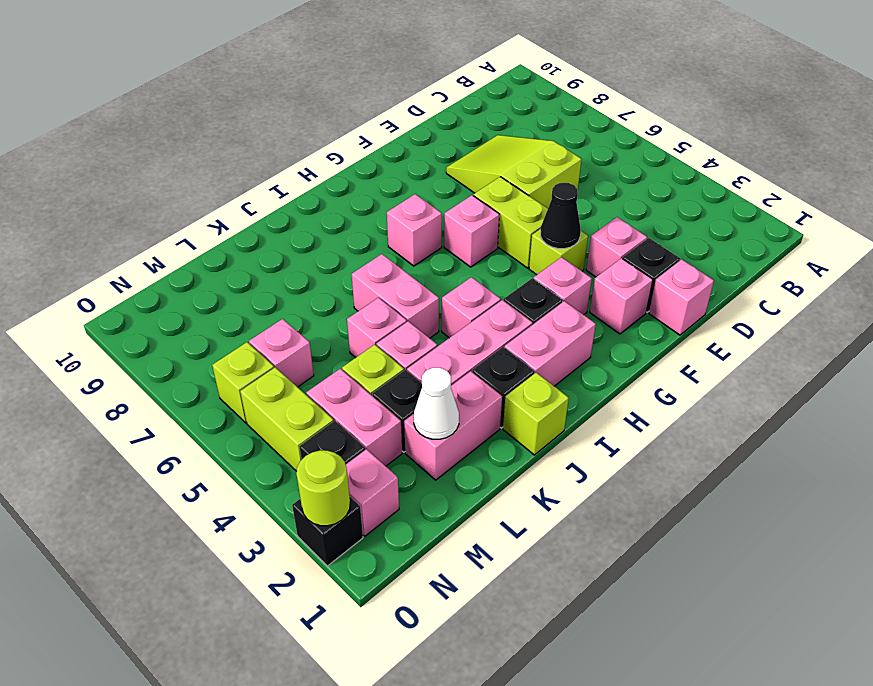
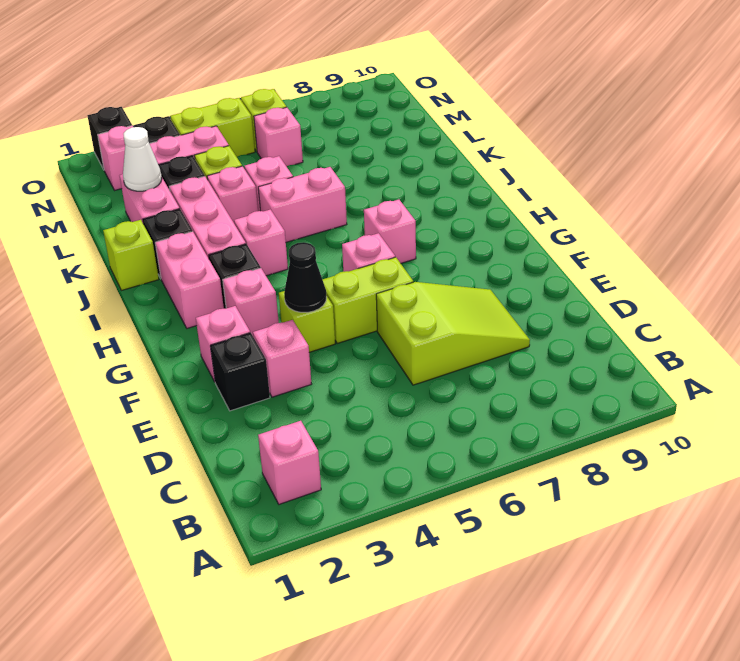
pink brick E1 level 1 -> pink brick B2 level 1
lime round brick O2 level 2 -> none

